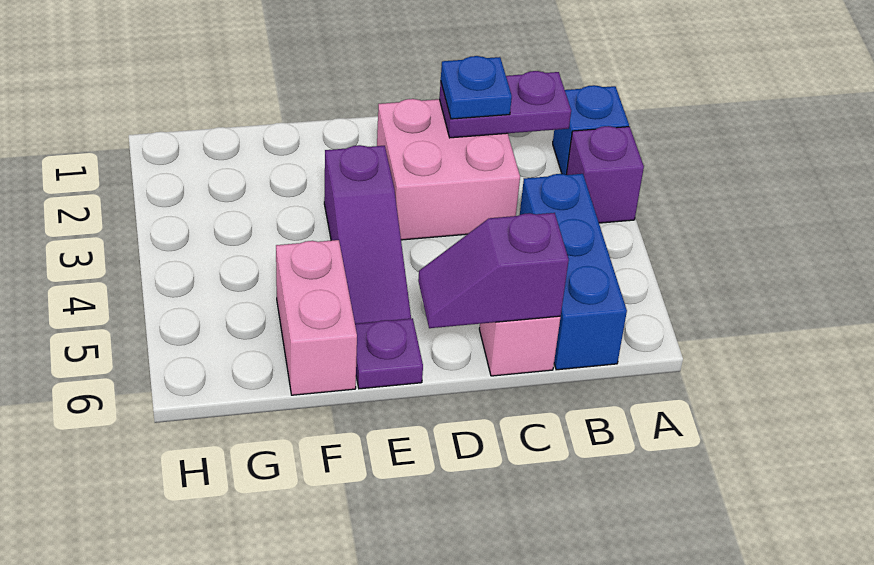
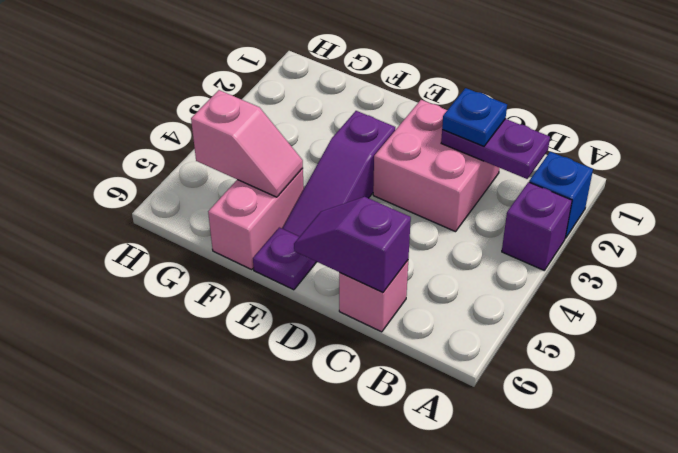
blue brick B4:B6 level 1 -> none
none -> pink slope F5:G5 level 2 top G

